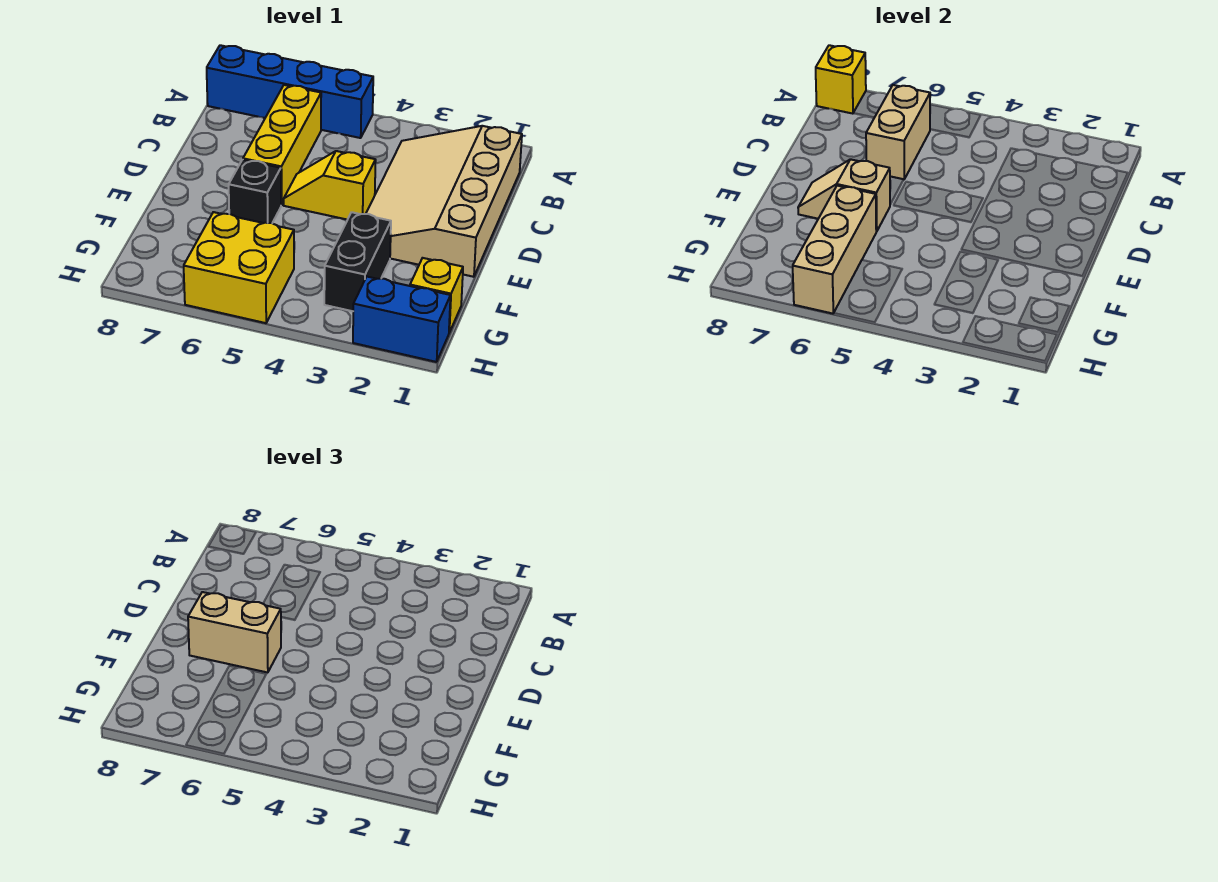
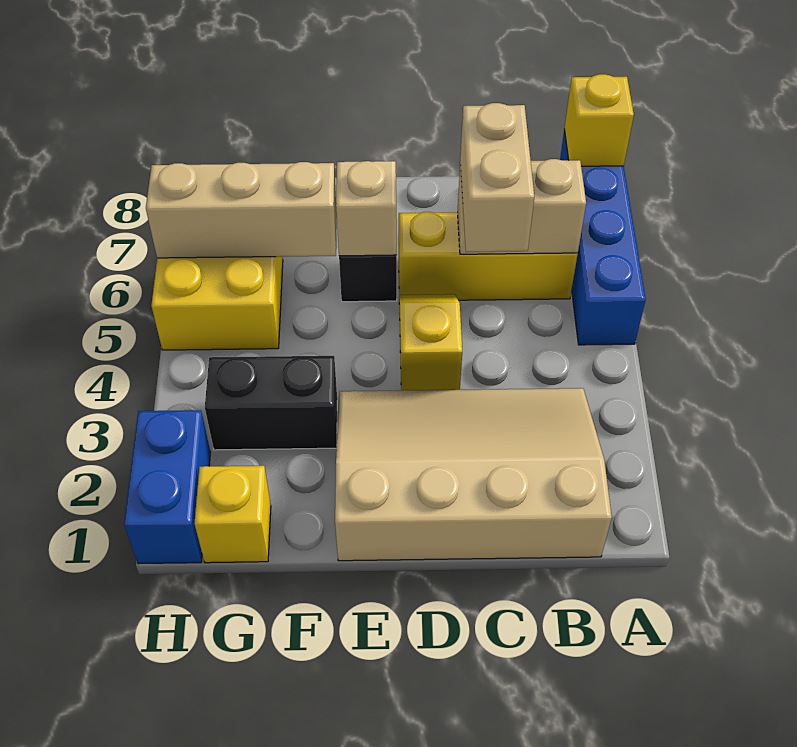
tan brick E6:E7 level 3 -> tan brick C5:C6 level 3

